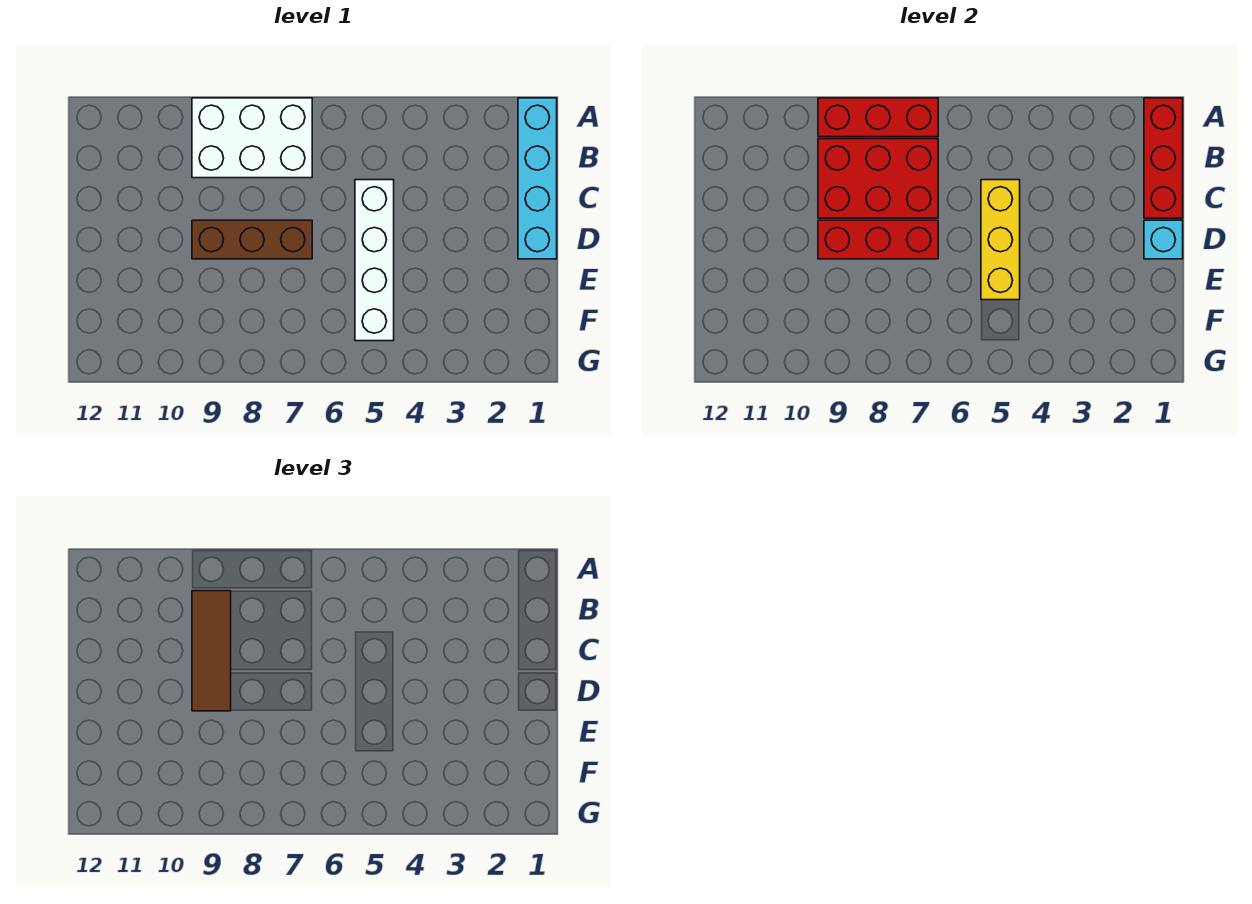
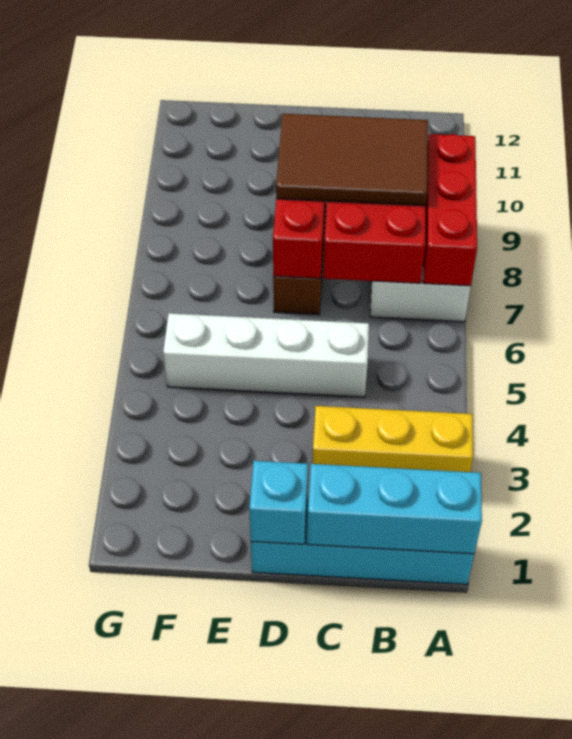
red brick A1:C1 level 2 -> cyan brick A1:C1 level 2
brown tile B9:D9 level 3 -> brown tile B8:D9 level 3
yellow brick C5:E5 level 2 -> yellow brick A3:C3 level 1

